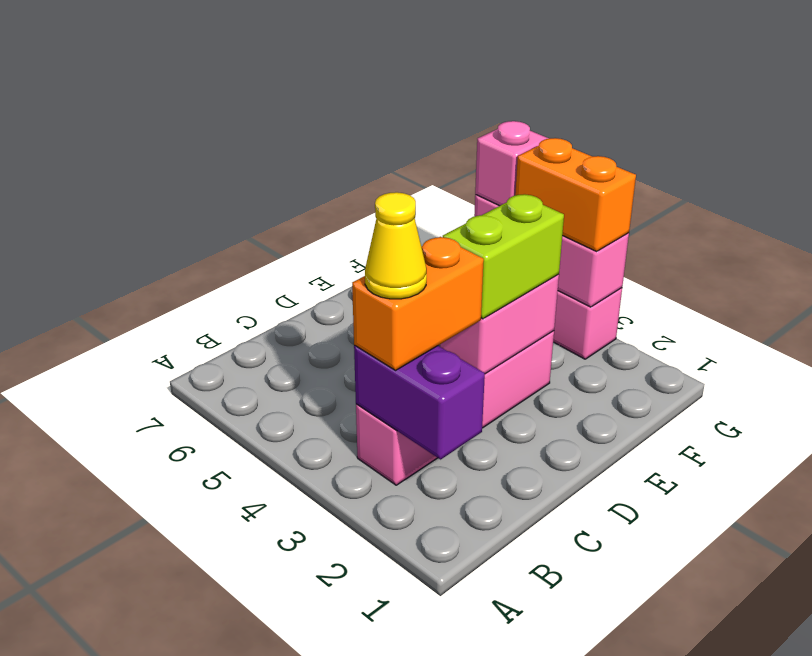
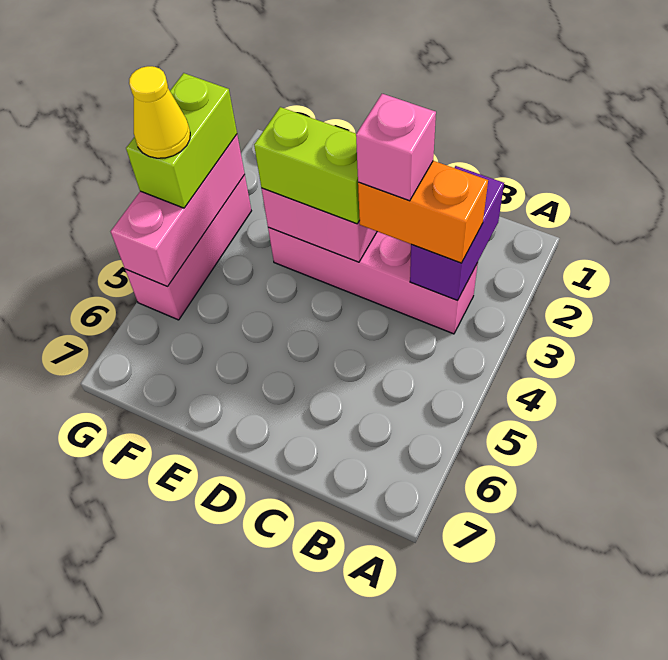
yellow cone B3 level 4 -> yellow cone G4 level 4
orange brick G3:G4 level 3 -> lime brick G3:G4 level 3
pink brick G5 level 3 -> pink brick C3 level 4

